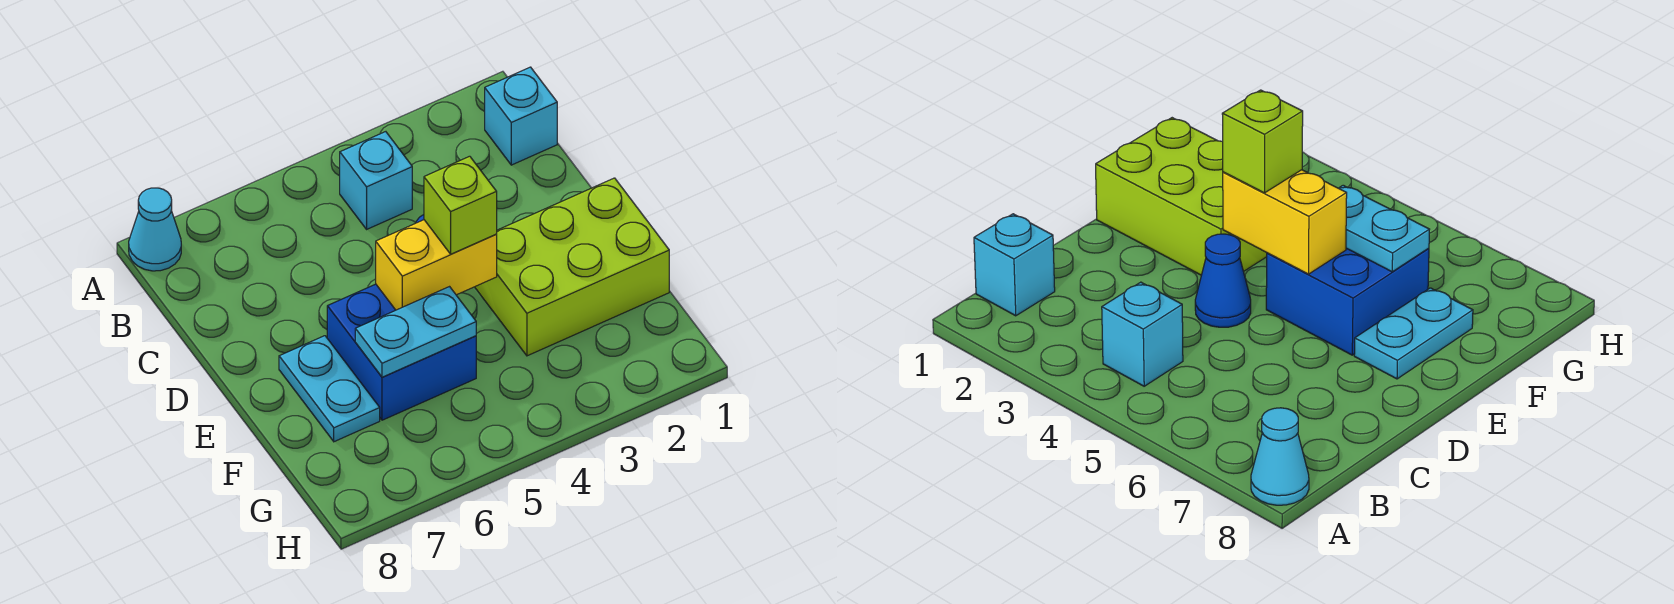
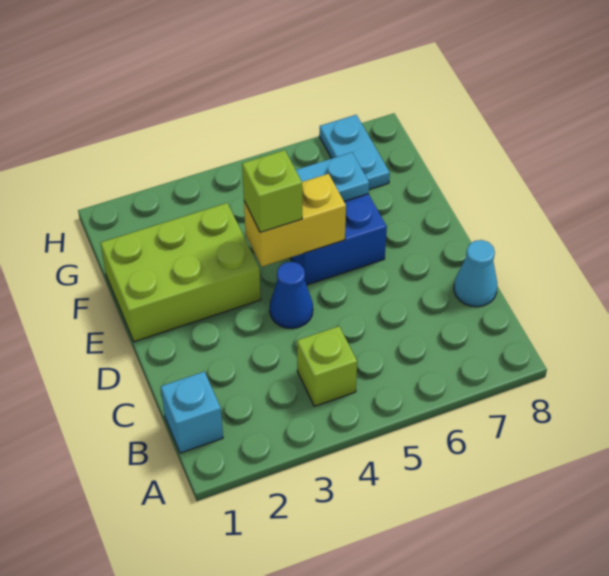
cyan cone A8 level 1 -> cyan cone C8 level 1
cyan brick B4 level 1 -> lime brick B4 level 1
cyan plate E7:F7 level 1 -> cyan plate G7:H7 level 1

